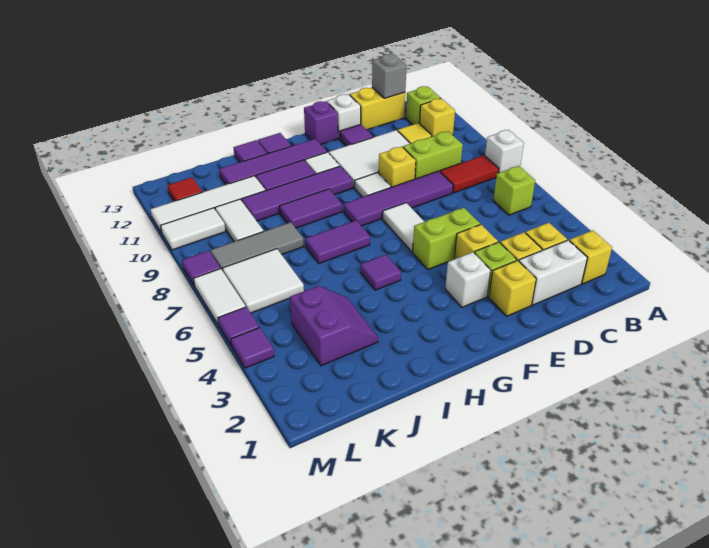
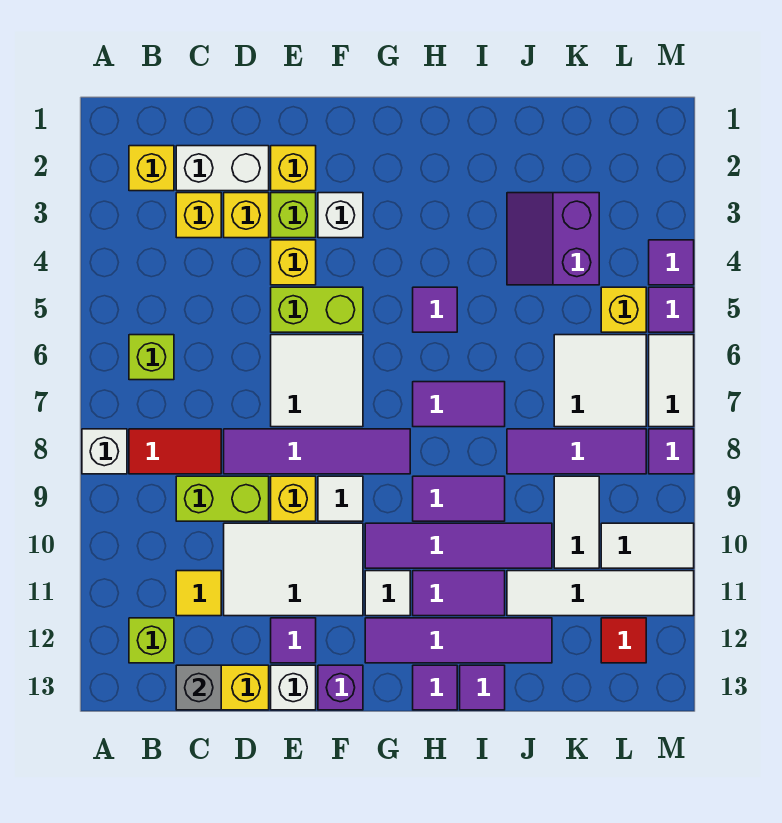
yellow brick B11 level 1 -> yellow brick L5 level 1
white tile F6:F7 level 1 -> white tile E6:F7 level 1
grey tile J8:L8 level 1 -> purple tile J8:L8 level 1

